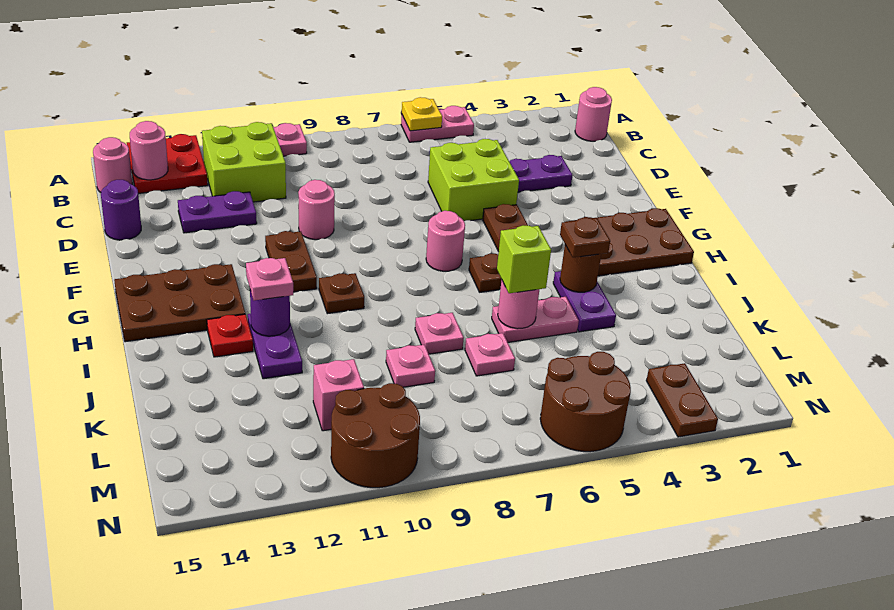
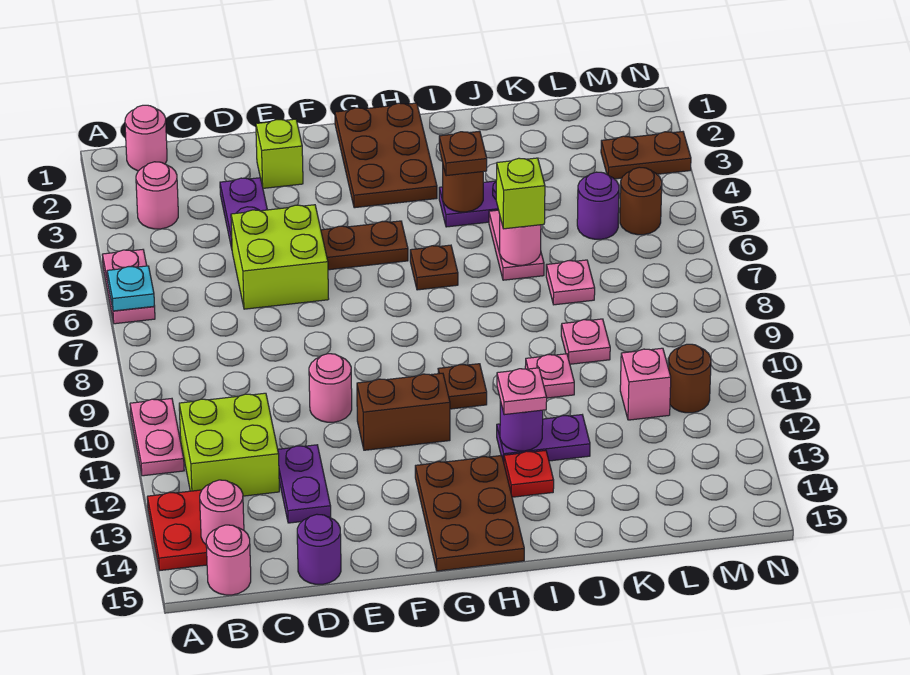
yellow plate A6 level 2 -> cyan plate A6 level 2
none -> lime brick E2 level 1
brown plate F11:G11 level 1 -> brown brick F11:G11 level 1
pink round brick G7 level 1 -> pink round brick B3 level 1
pink plate J8 level 1 -> pink plate J10 level 1
none -> purple round brick L5 level 1
brown round brick M5:N6 level 1 -> brown round brick M5 level 1
brown round brick M10:N11 level 1 -> brown round brick M11 level 1

